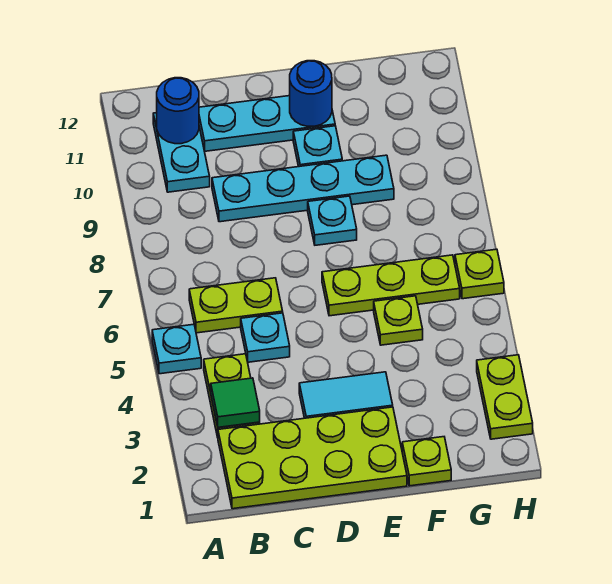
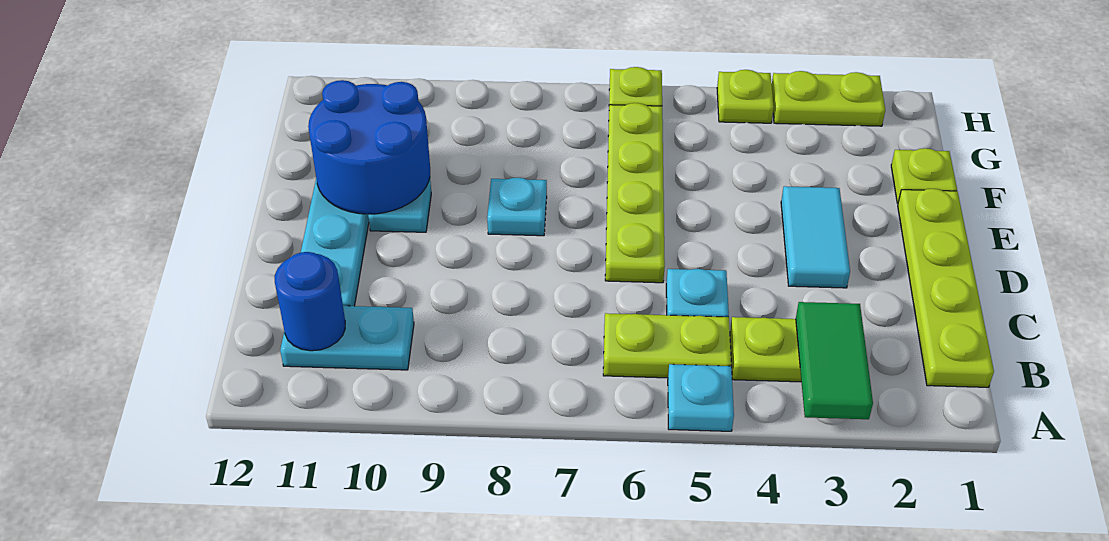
lime plate B1:E2 level 1 -> lime plate B1:E1 level 1
green tile B3 level 2 -> green tile A3:B3 level 2
lime plate B6:C6 level 1 -> lime plate B5:B6 level 1
cyan plate C9:F9 level 1 -> none
lime plate E6:G6 level 1 -> lime plate D6:G6 level 1
blue round brick E11 level 2 -> blue round brick E10:F11 level 2
lime plate F5 level 1 -> lime plate H4 level 1

